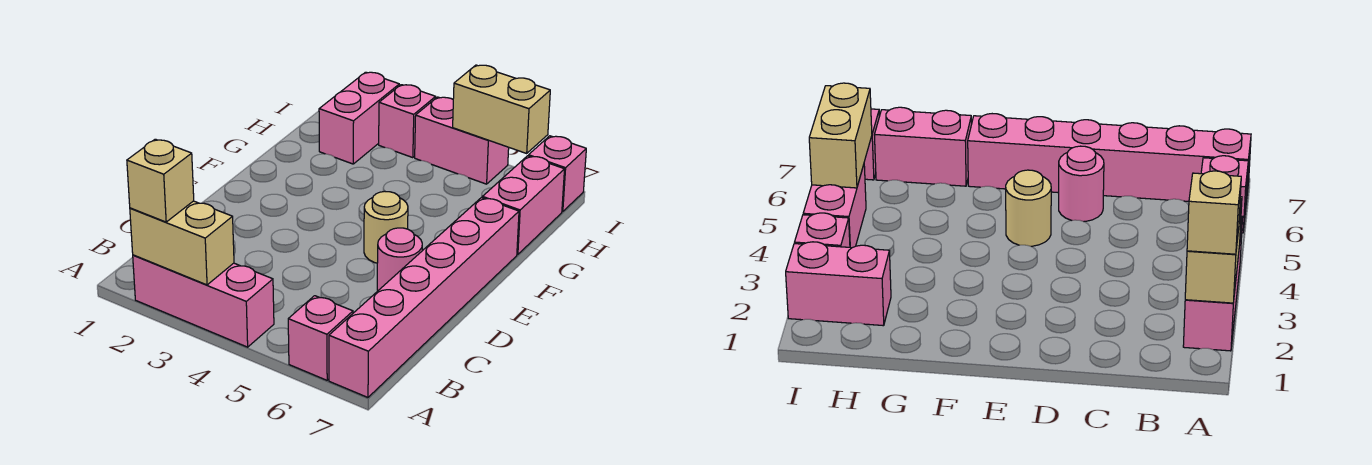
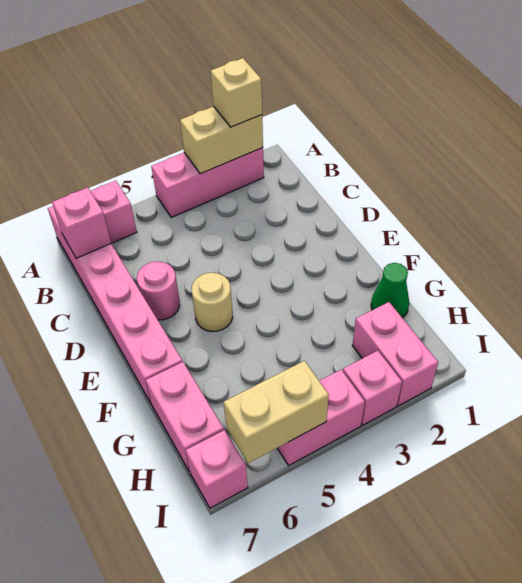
none -> pink brick B7 level 2
none -> green cone G1 level 1

